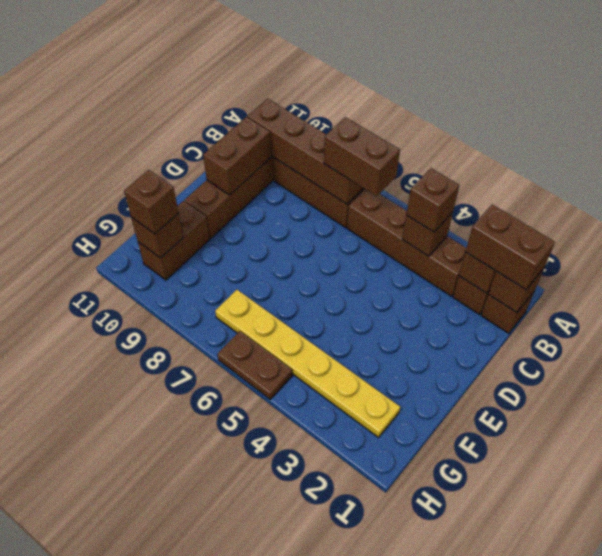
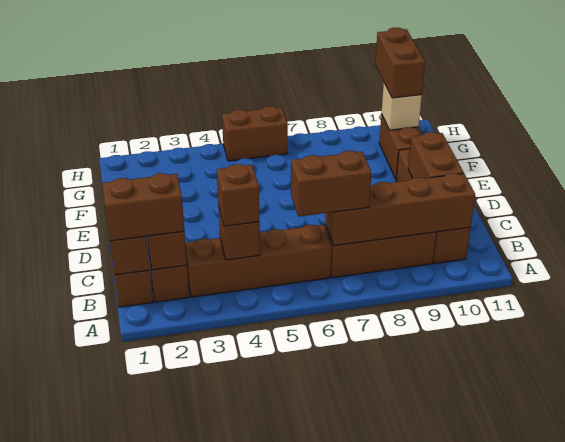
yellow plate G2:G7 level 1 -> none
brown brick G10 level 2 -> tan brick G10 level 2
brown brick G10 level 3 -> brown brick G10:H10 level 3
brown plate H5:H6 level 1 -> brown brick H5:H6 level 1

